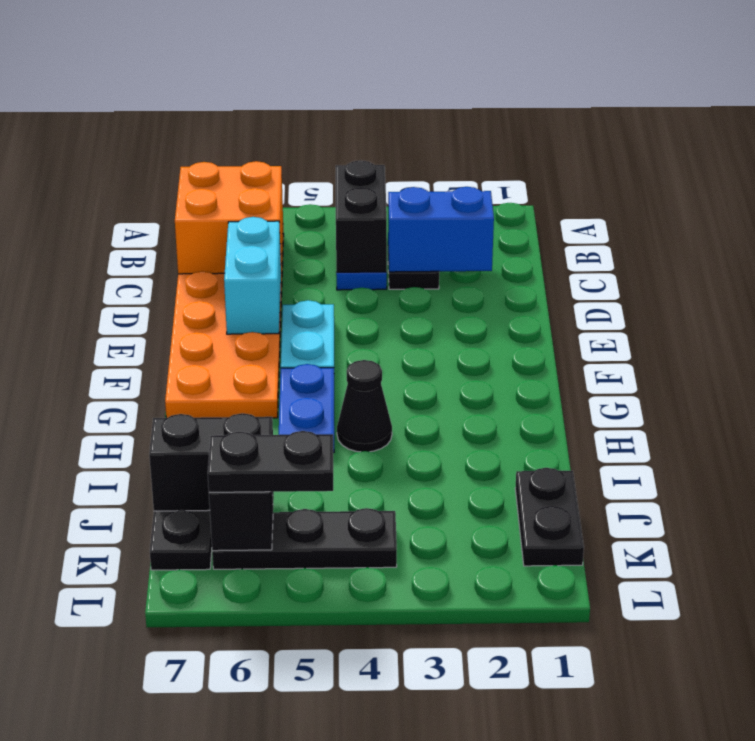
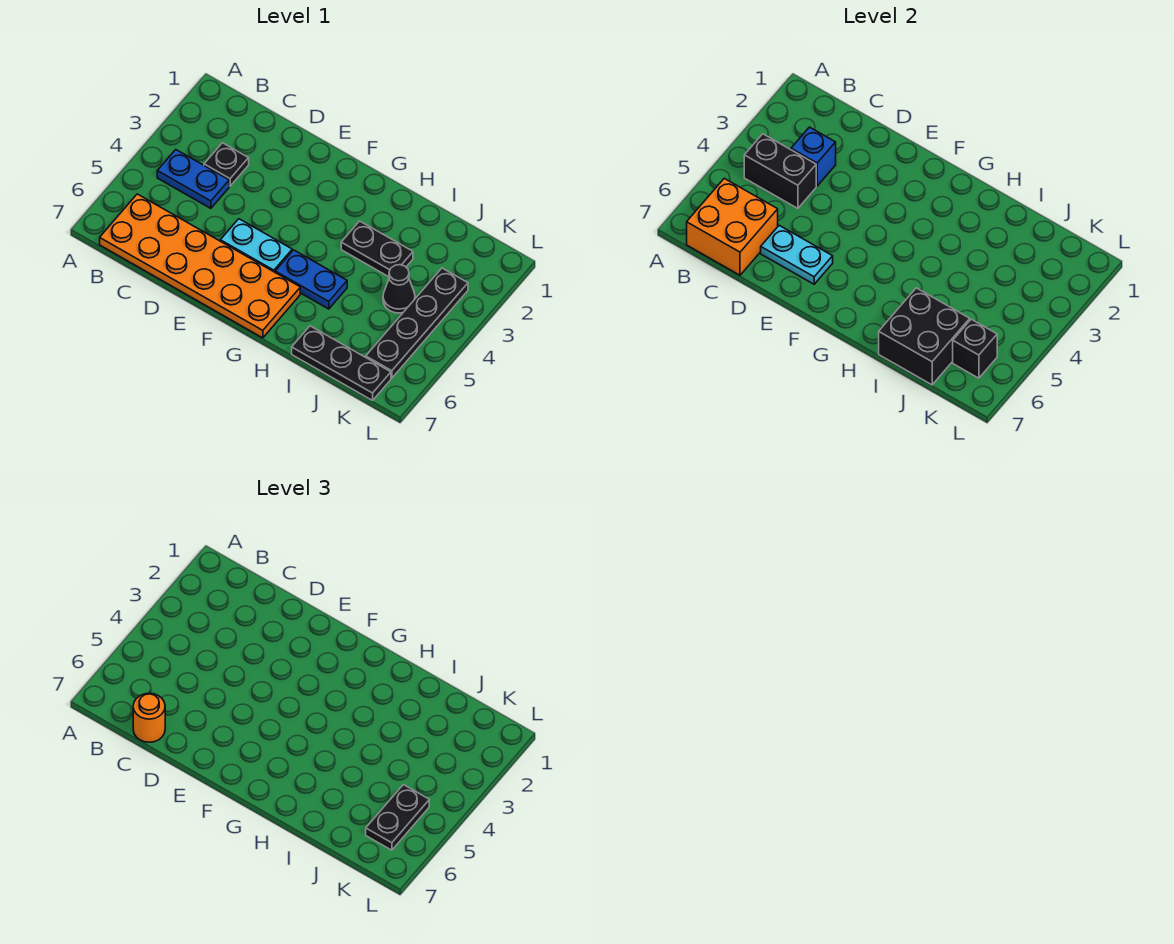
blue brick C2:C3 level 2 -> blue brick C3 level 2
none -> orange round brick C7 level 3
cyan brick D6:E6 level 2 -> cyan plate D6:E6 level 2
black cone H4 level 1 -> black cone J4 level 1
black plate J1:K1 level 1 -> black plate H3:I3 level 1
black brick J6:J7 level 2 -> black brick I6:J7 level 2
black plate K4:K6 level 1 -> black plate K3:K6 level 1

